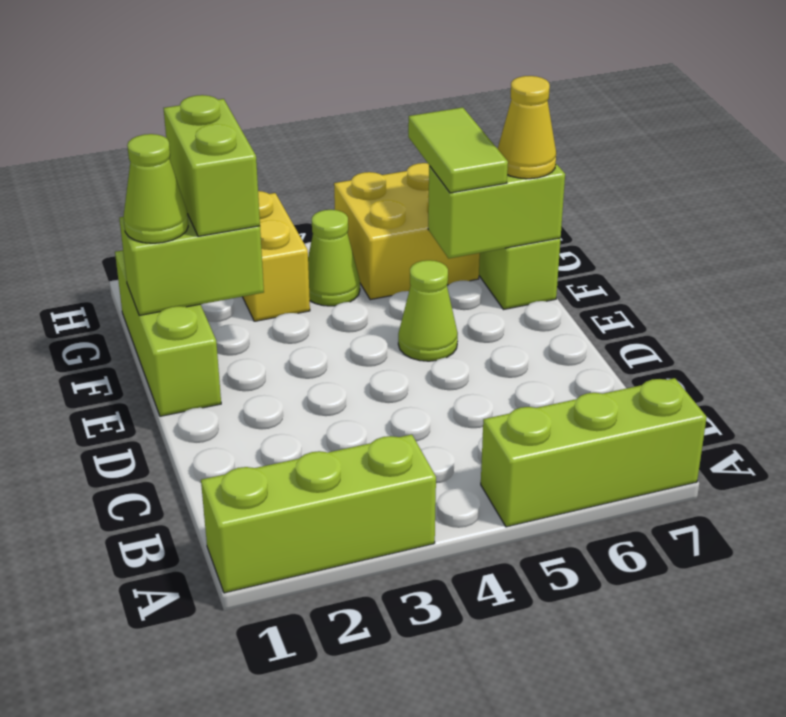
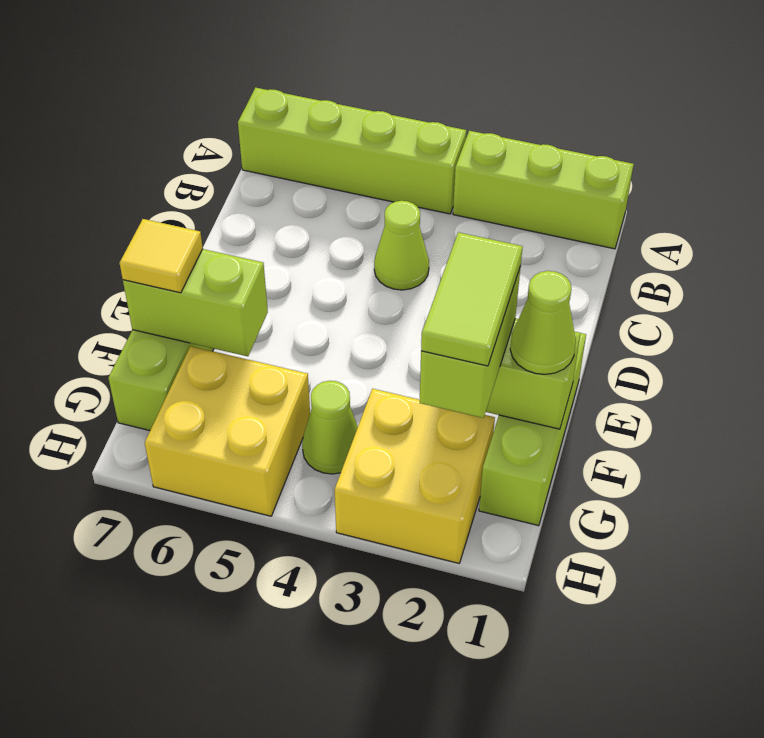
lime brick A5:A7 level 1 -> lime brick A4:A7 level 1
lime cone E5 level 1 -> lime cone C4 level 1
lime tile F6:G6 level 3 -> lime tile F2:G2 level 4
yellow cone F7 level 3 -> yellow tile F7 level 3
yellow brick G3:H3 level 1 -> yellow brick G2:H3 level 1

